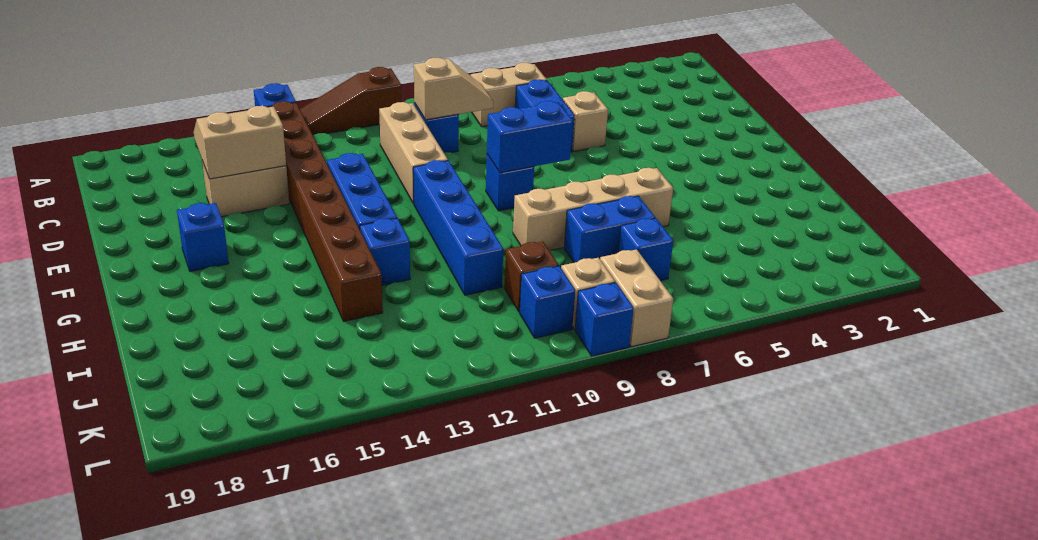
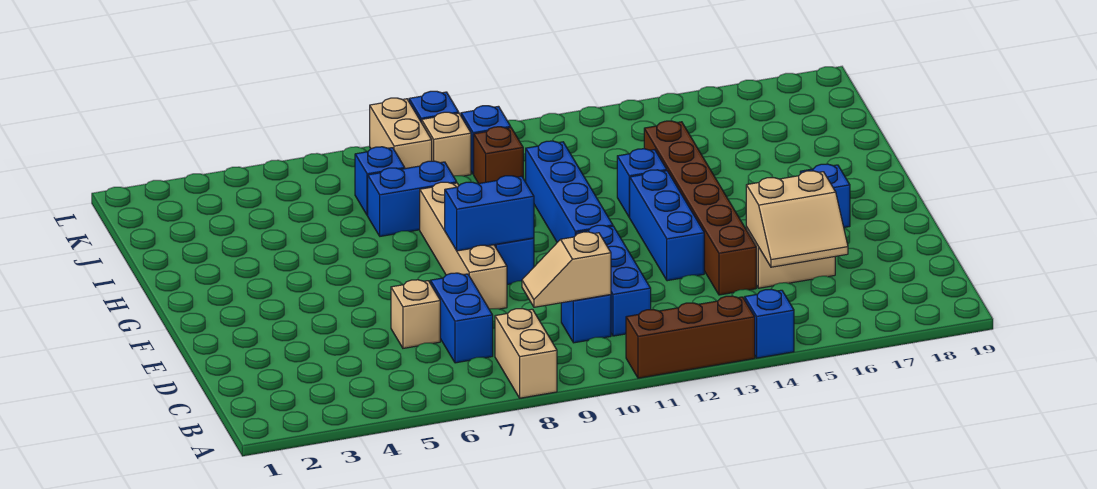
brown slope A11:A13 level 1 top 11 -> brown brick A11:A13 level 1
tan brick B7:B8 level 1 -> tan brick A8:B8 level 1
brown brick B14:I14 level 1 -> brown brick D14:I14 level 1
tan brick C11:E11 level 1 -> blue brick C11:E11 level 1
tan brick H6:H9 level 1 -> tan brick E8:H8 level 1

